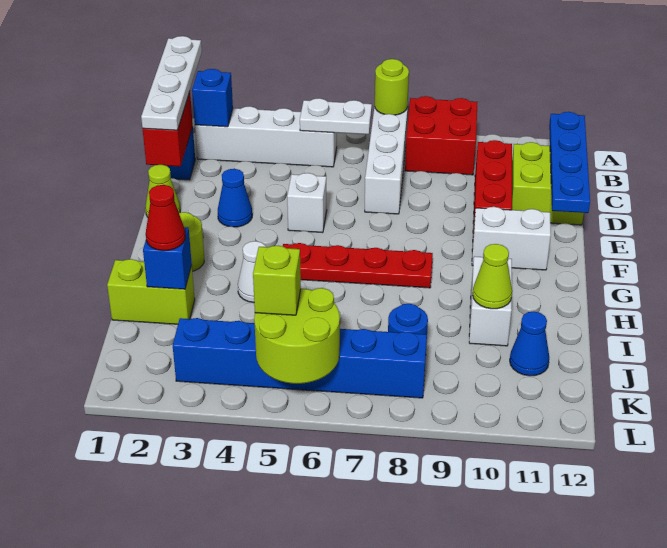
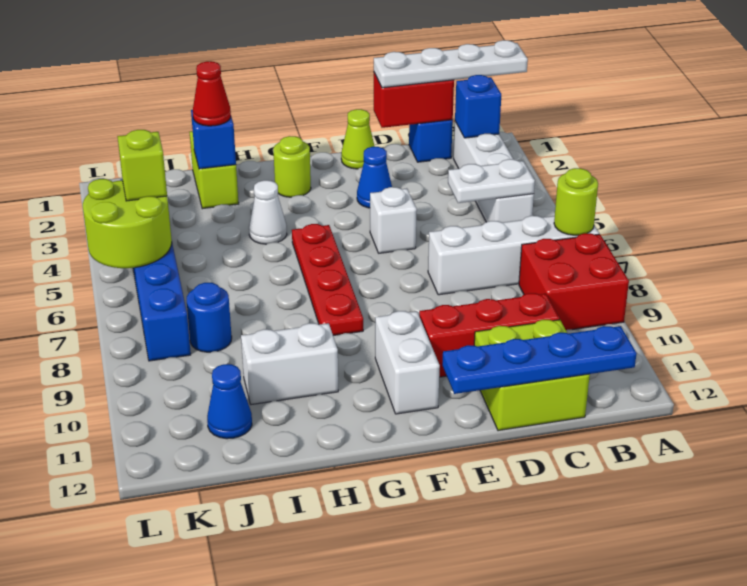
white plate B5:B6 level 2 -> white plate B5:C5 level 2
lime cone I10 level 2 -> none

